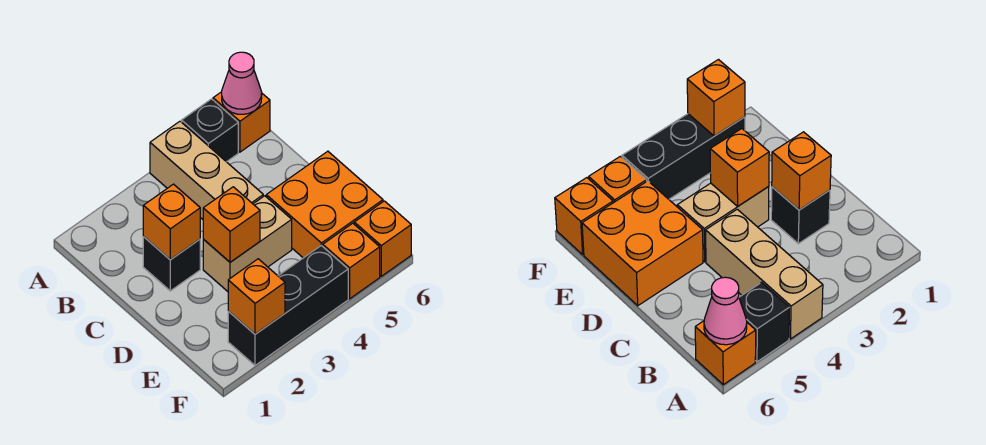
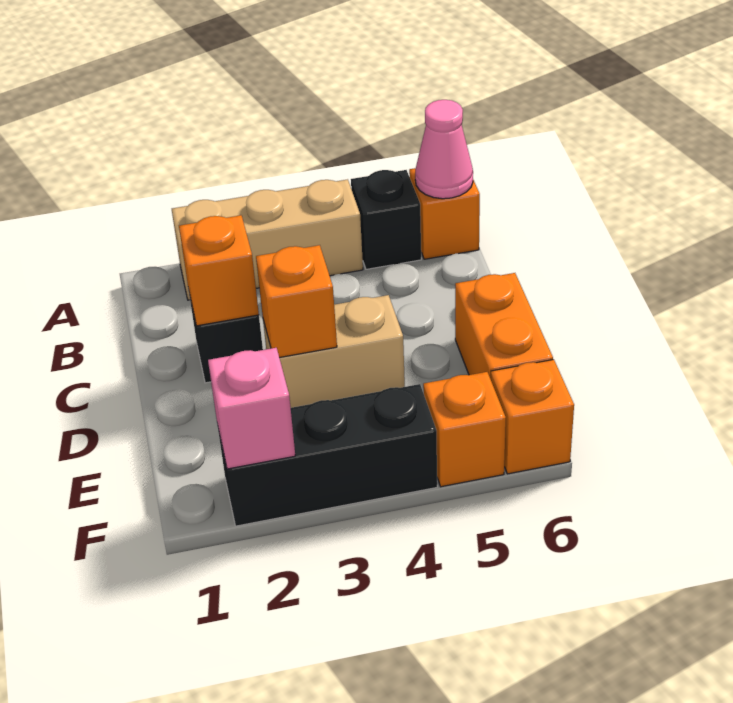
tan brick A4:C4 level 1 -> tan brick A2:A4 level 1
orange brick D5:E6 level 1 -> orange brick D6:E6 level 1
orange brick F2 level 2 -> pink brick F2 level 2

